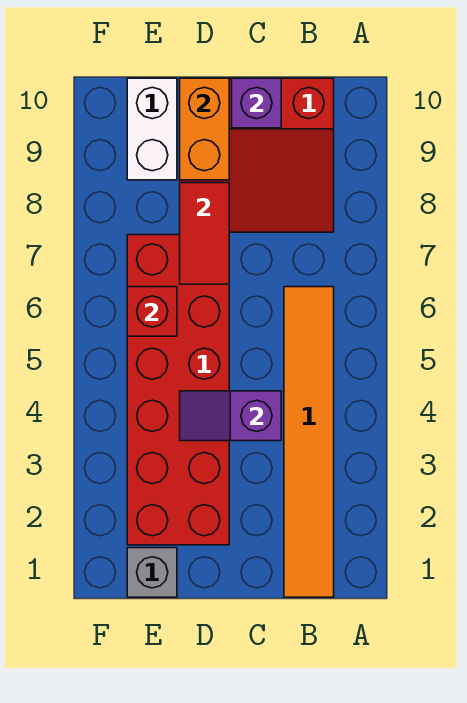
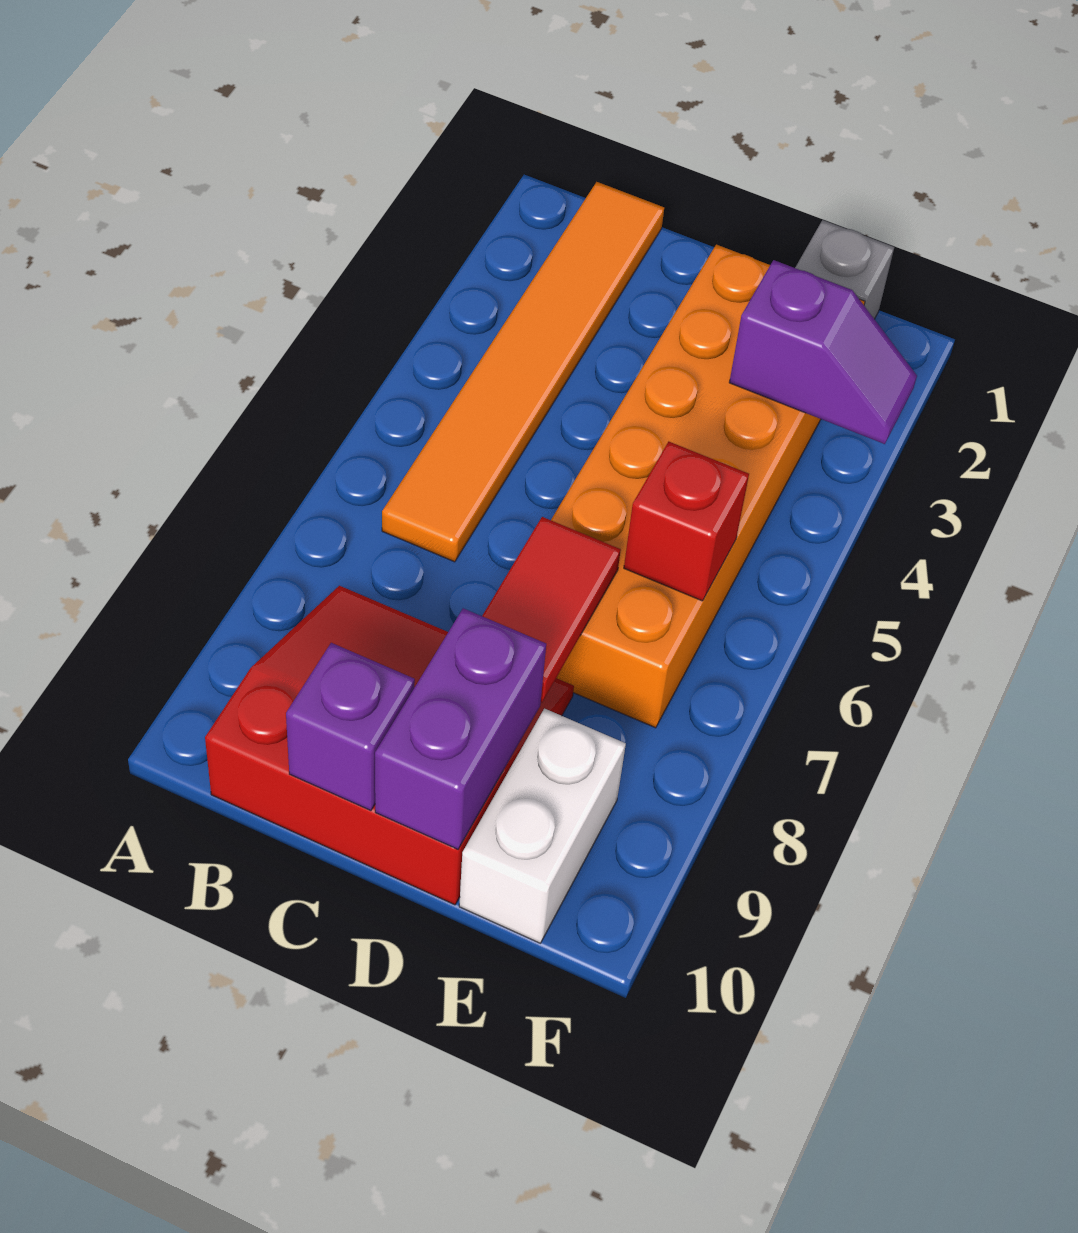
purple slope C4:D4 level 2 top C -> purple slope E3:F3 level 2 top E
red brick D2:E7 level 1 -> orange brick D2:E7 level 1
orange brick D9:D10 level 2 -> purple brick D9:D10 level 2

